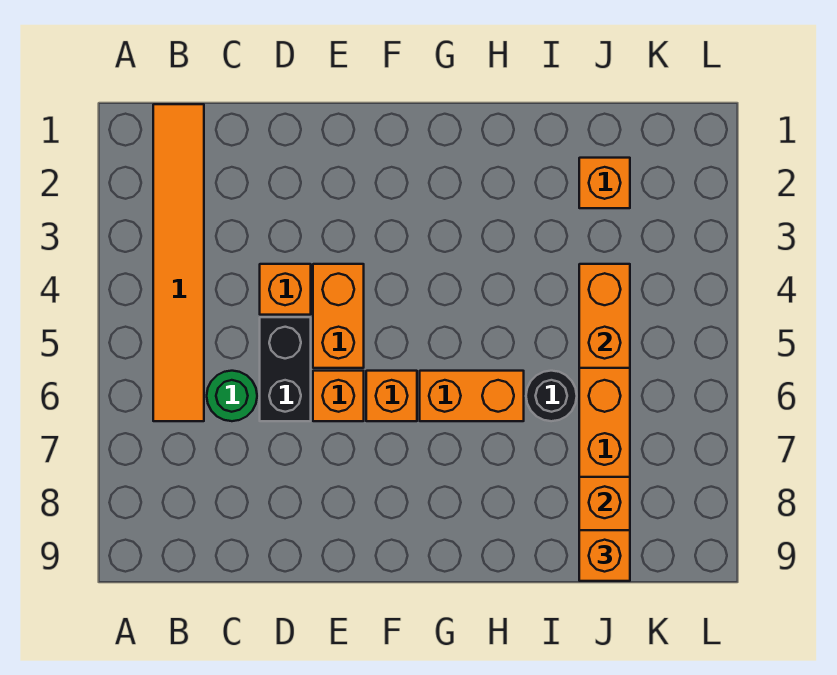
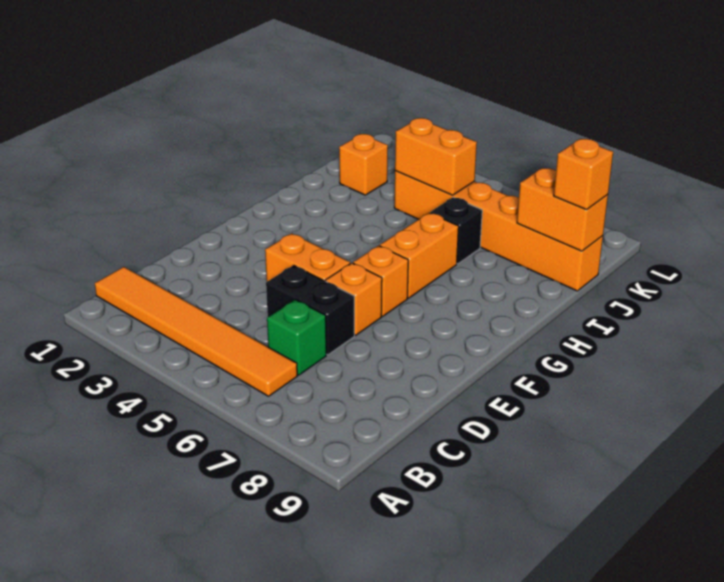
green round brick C6 level 1 -> green brick C6 level 1
orange brick D4 level 1 -> none
black round brick I6 level 1 -> black brick I6 level 1

